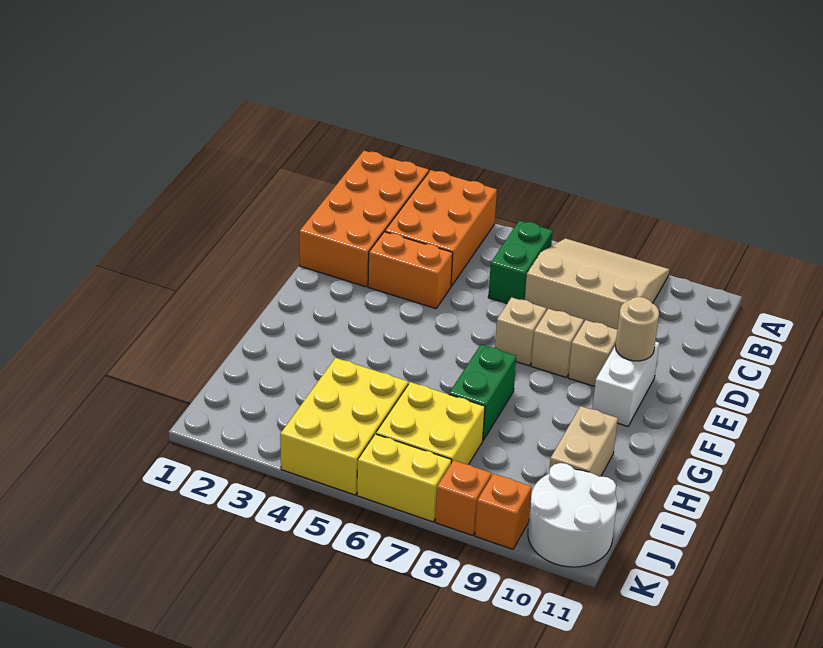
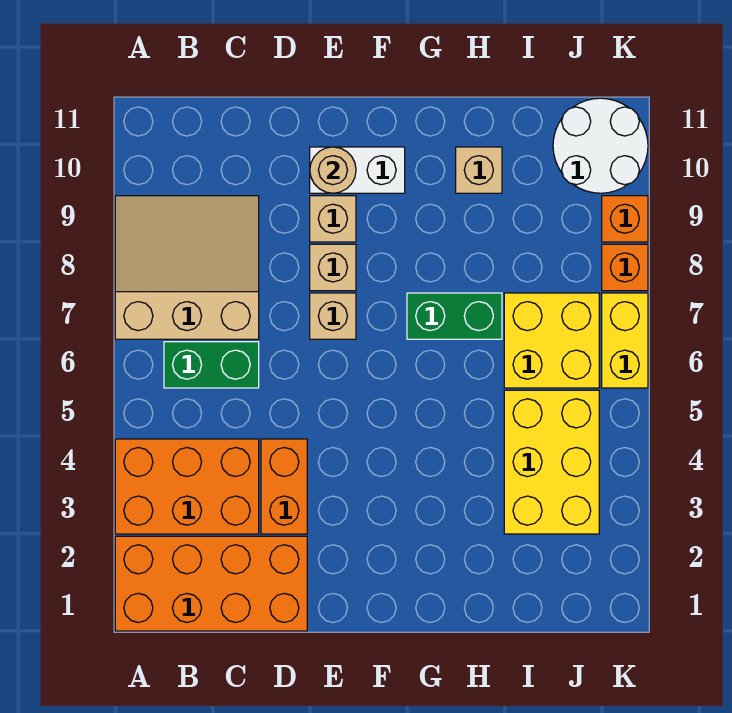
tan slope A7:C9 level 1 top C -> tan slope A7:C9 level 1 top 7
tan brick H10:I10 level 1 -> tan brick H10 level 1
yellow brick I4:K5 level 1 -> yellow brick I3:J5 level 1

